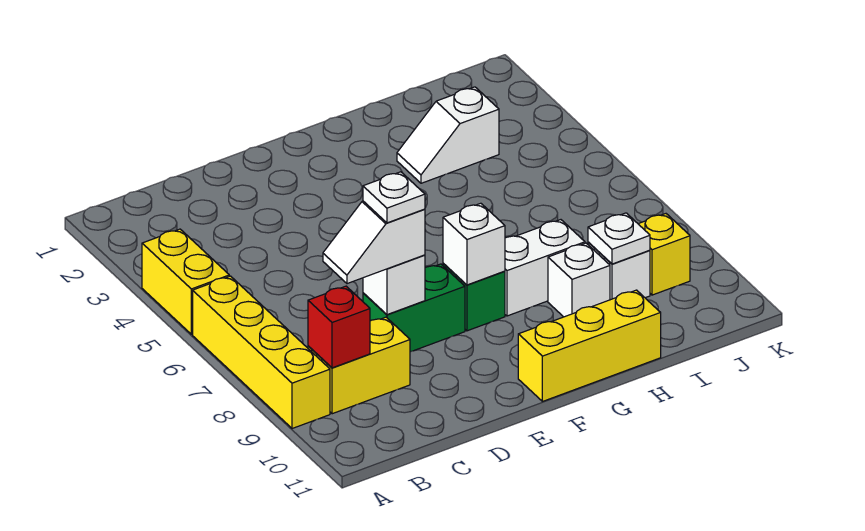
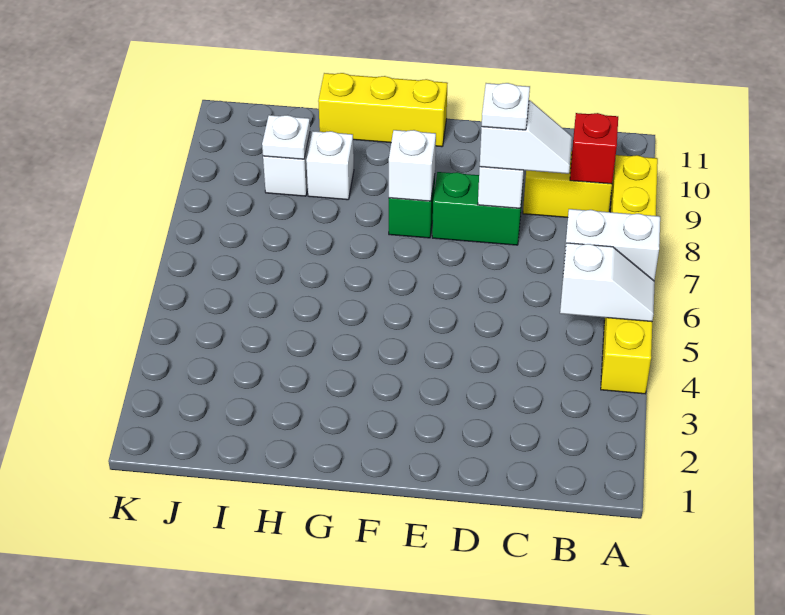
white brick G8:H8 level 1 -> white brick A6:B6 level 2
white slope H3:I3 level 1 top I -> white slope A5:B5 level 2 top B
yellow brick J9 level 1 -> none

